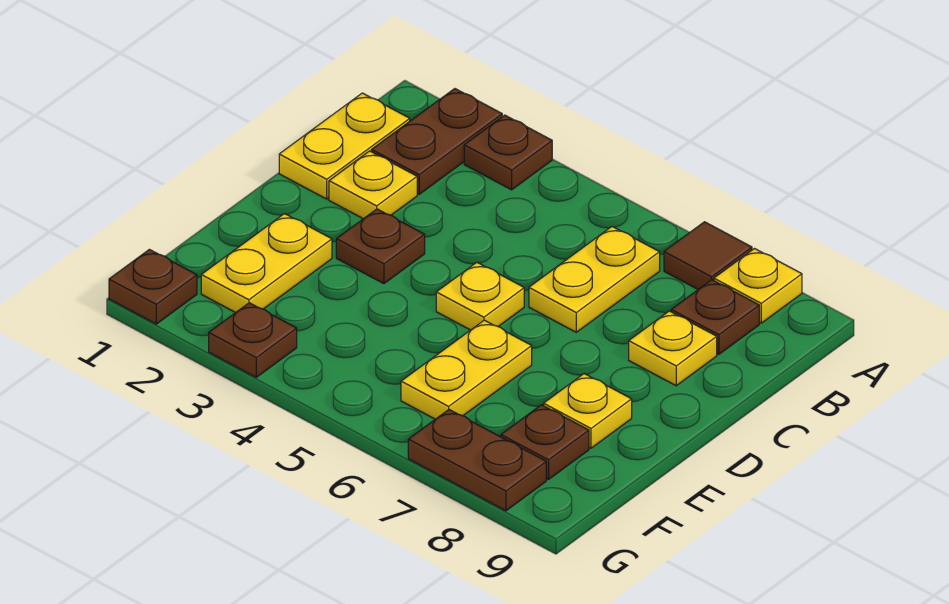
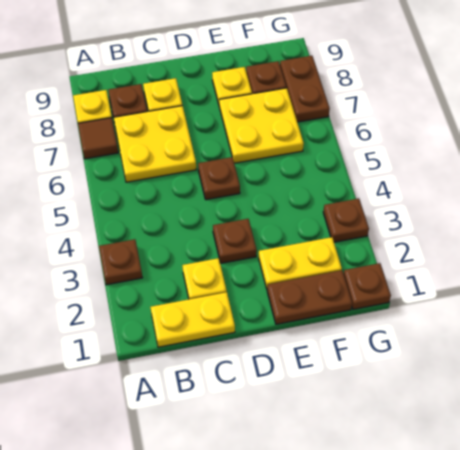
brown plate A2:B2 level 1 -> brown plate E1:F1 level 1
yellow plate B6:C6 level 1 -> yellow plate B6:C7 level 1
yellow plate D5 level 1 -> brown plate D5 level 1
yellow plate E6:F6 level 1 -> yellow plate E6:F7 level 1

